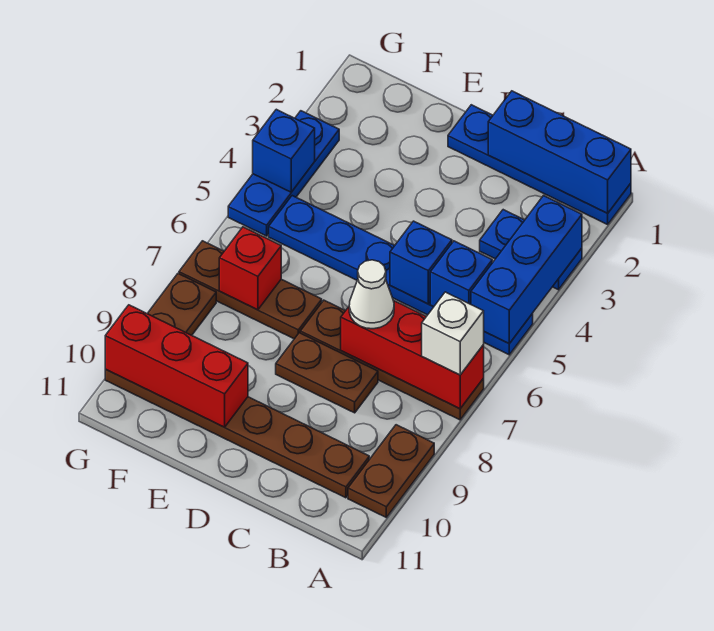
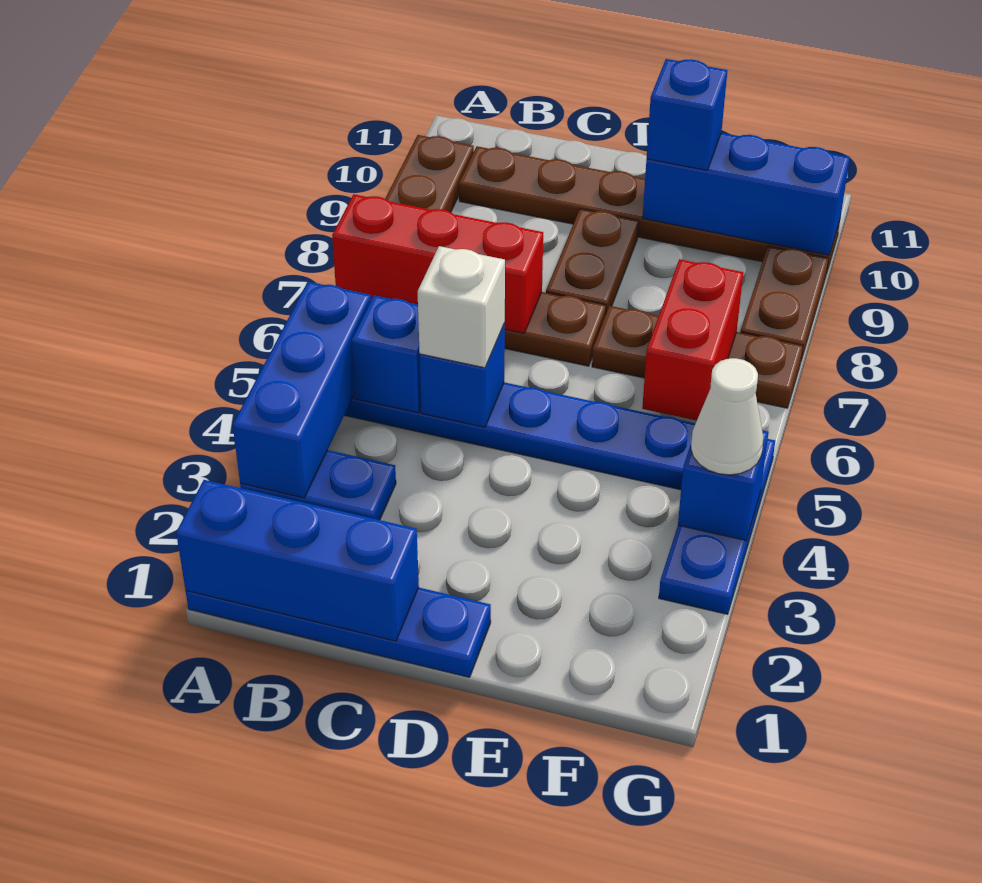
white brick A7 level 3 -> white brick C5 level 3
white cone C7 level 3 -> white cone G4 level 3
brown plate C8:D8 level 1 -> brown plate D8:D9 level 1
red brick E10:G10 level 2 -> blue brick E10:G10 level 2
none -> blue brick E10 level 3
red brick F7 level 2 -> red brick F6:F7 level 2

